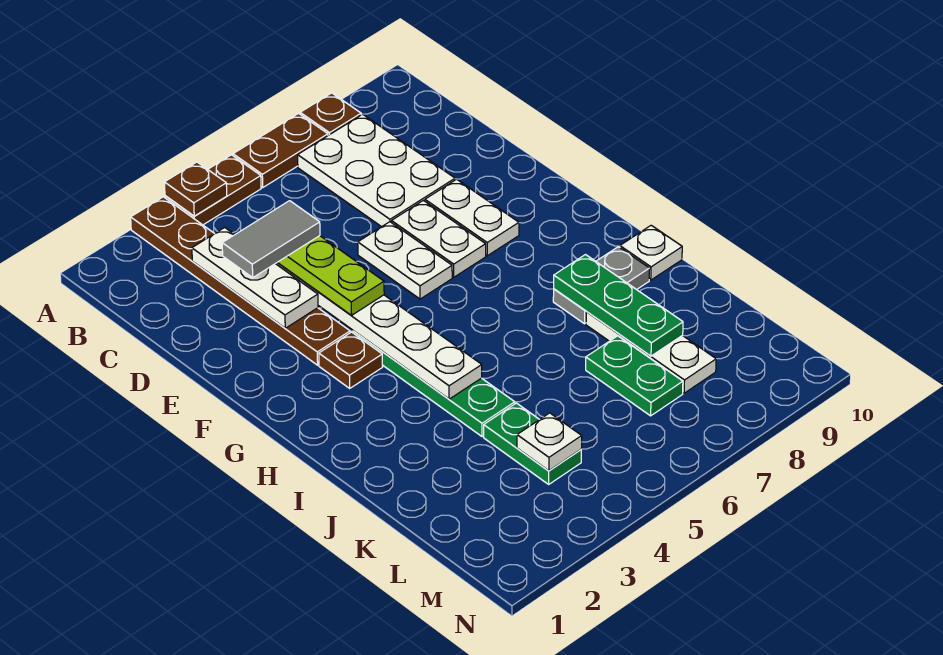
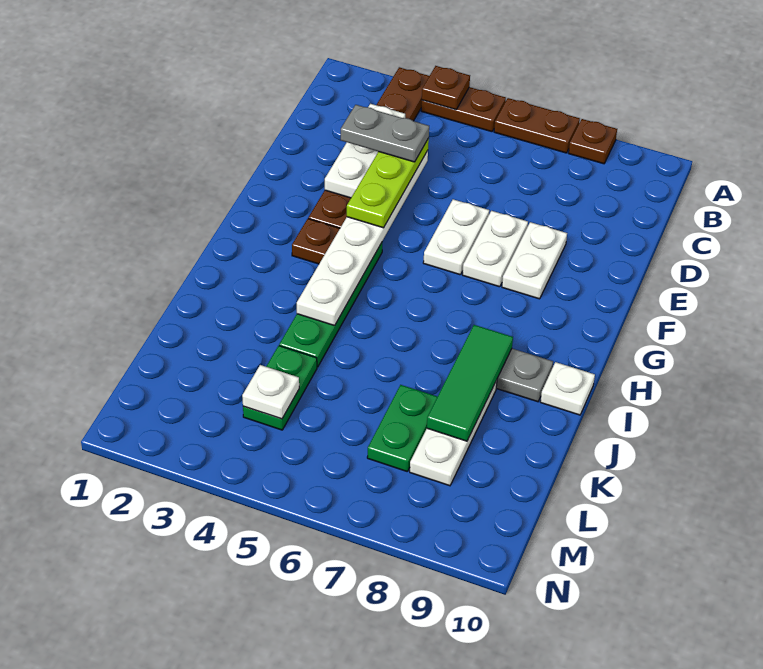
white plate B7:D8 level 1 -> none
grey tile D3:D4 level 4 -> grey plate D3:D4 level 4
green plate I8:K8 level 2 -> green tile I8:K8 level 2

